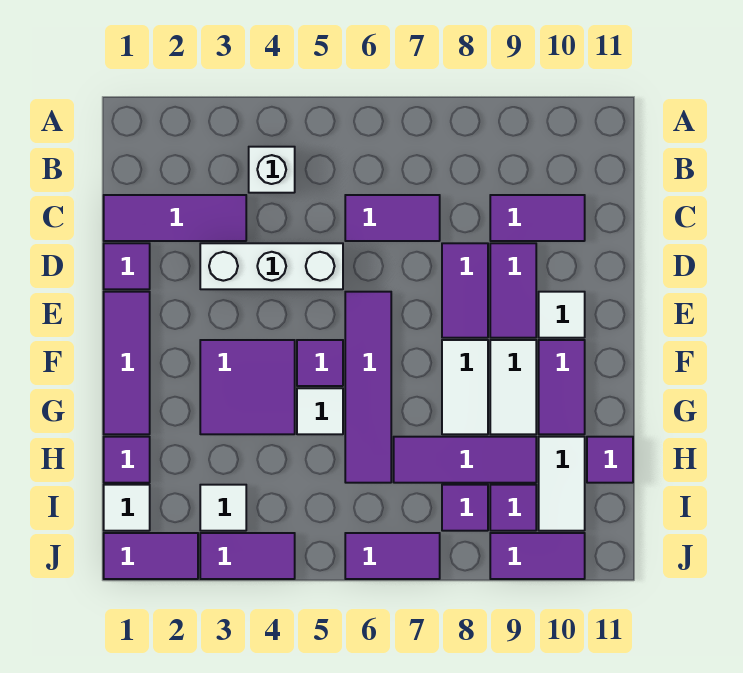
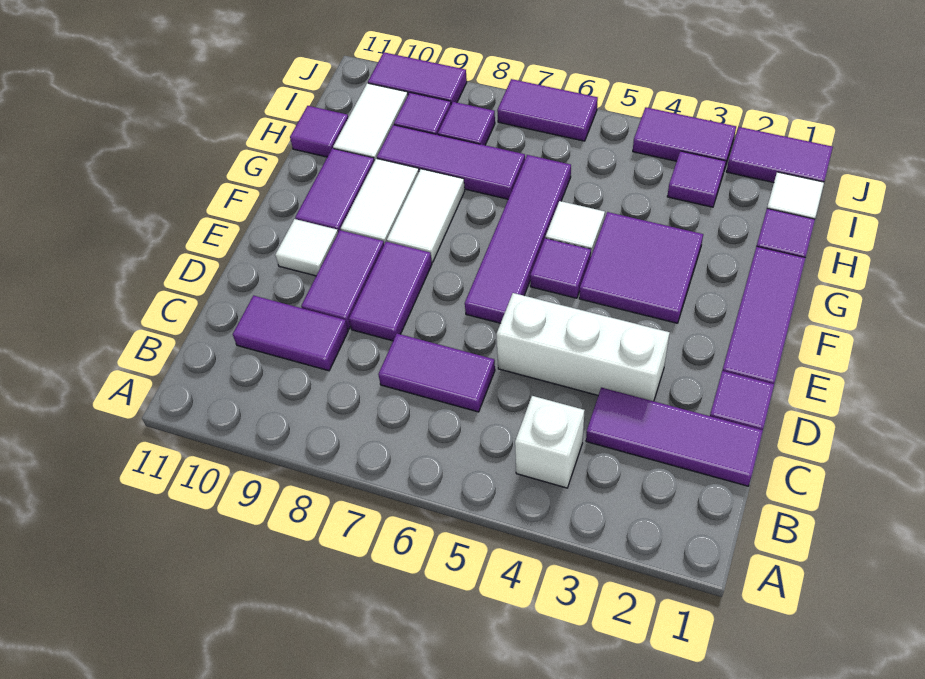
white tile I3 level 1 -> purple tile I3 level 1

